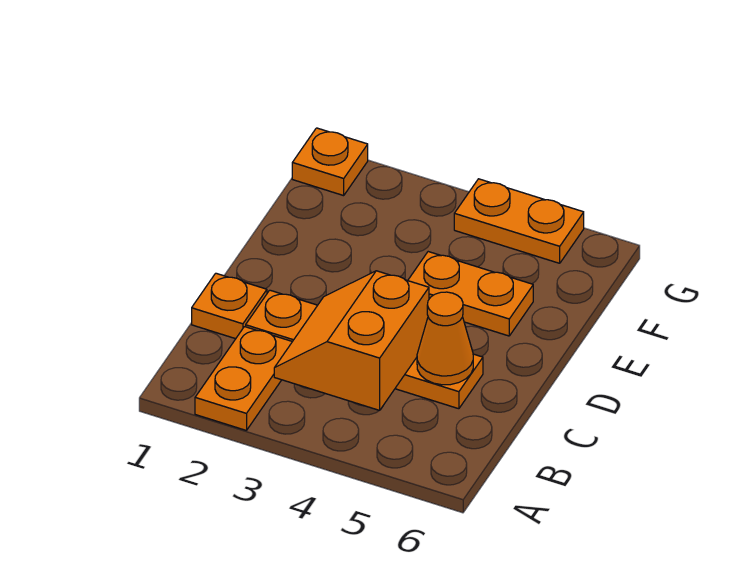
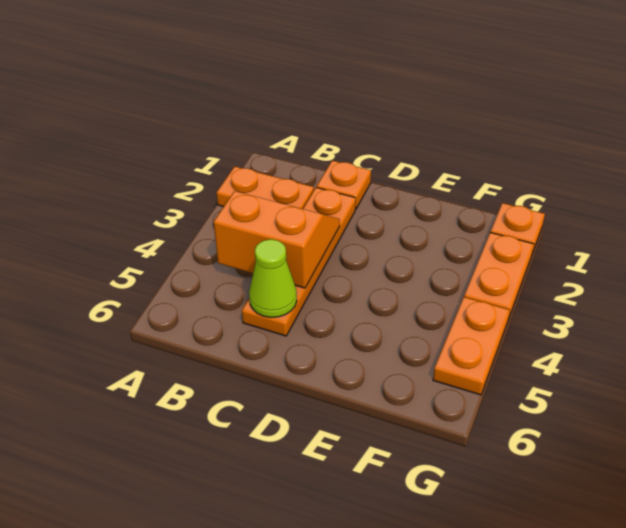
orange cone C5 level 2 -> lime cone C5 level 2
orange plate E4:E5 level 1 -> orange plate G2:G3 level 1

